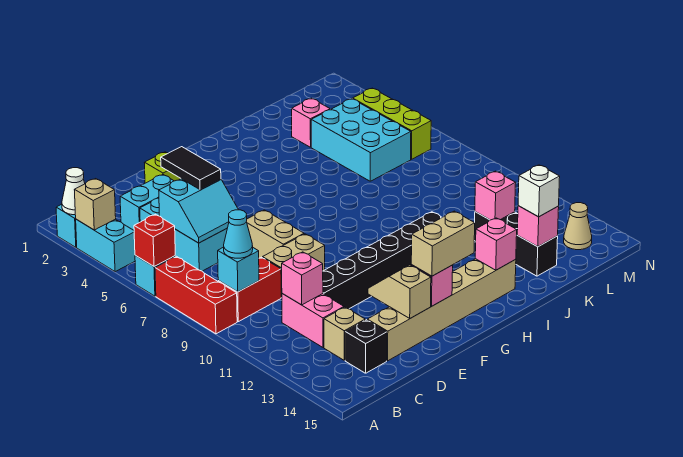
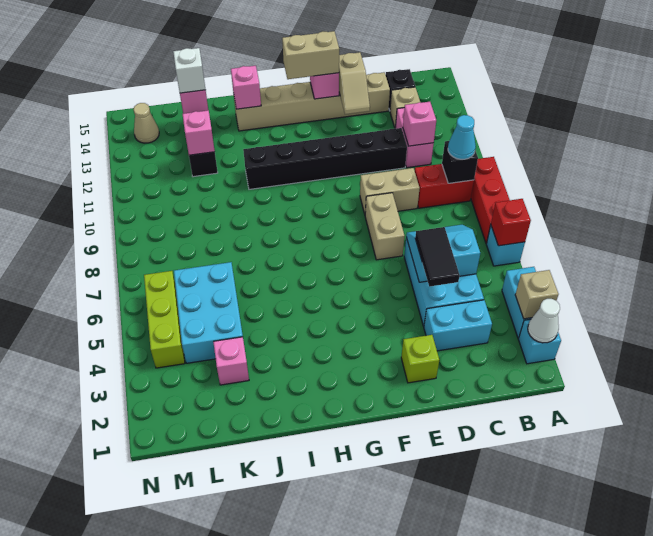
cyan brick B9 level 2 -> black brick B9 level 2

